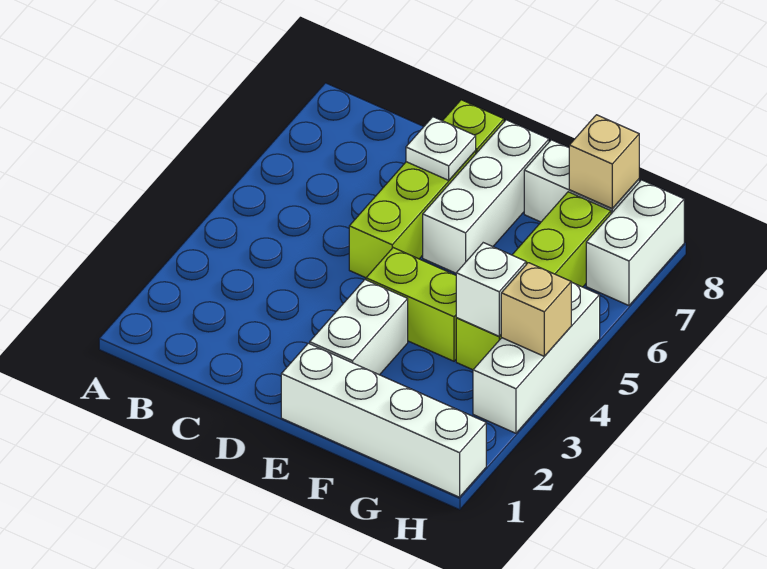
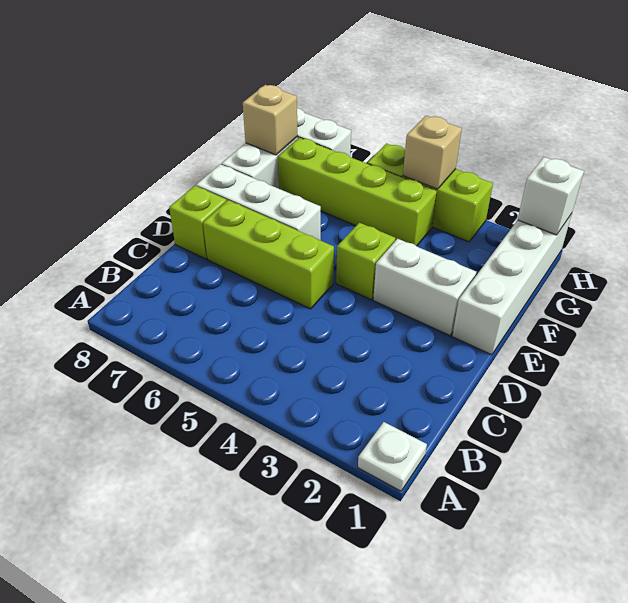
white plate D7 level 2 -> white plate A1 level 1
lime brick E4:F4 level 1 -> lime brick E4 level 1
white brick G4 level 2 -> white brick H1 level 2
white brick H3:H5 level 1 -> lime brick H3:H5 level 1

